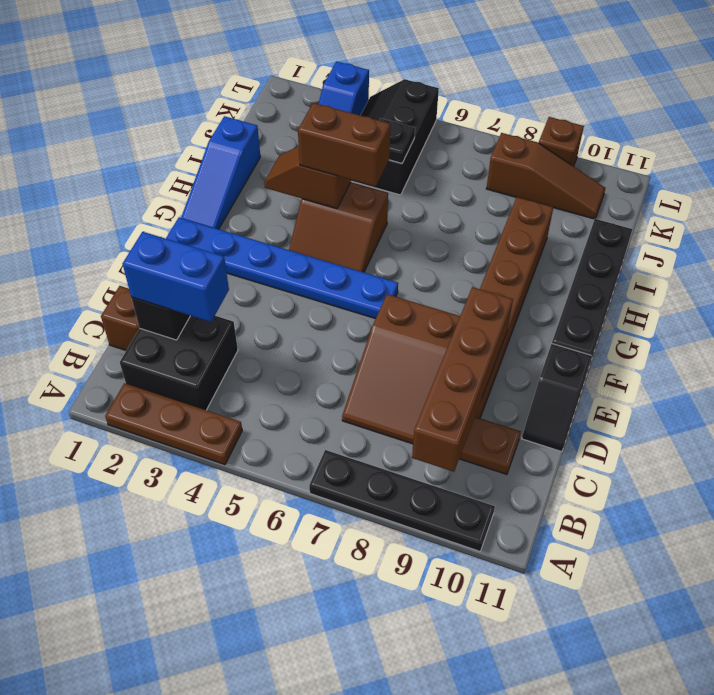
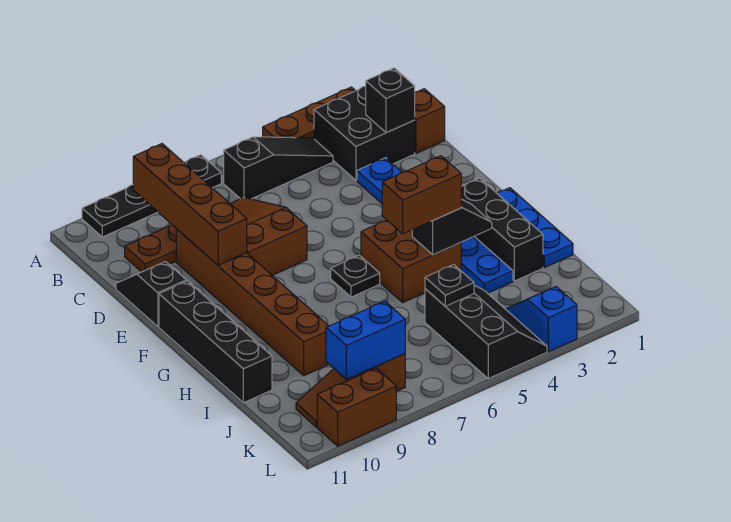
none -> black slope B4:B6 level 1 top 6
blue brick C2:C3 level 3 -> blue brick K8:K9 level 2
blue plate F1:F6 level 1 -> blue plate D3:I3 level 1
blue slope G1:I1 level 1 top I -> blue plate G1:I1 level 1
none -> black brick G2:I2 level 1
brown slope G4:H5 level 1 top H -> brown brick G4:H5 level 1
none -> black plate G6 level 1
brown slope H3:H4 level 2 top 4 -> black slope H3:H4 level 2 top 4
brown brick L9 level 1 -> brown brick L9:L10 level 1

